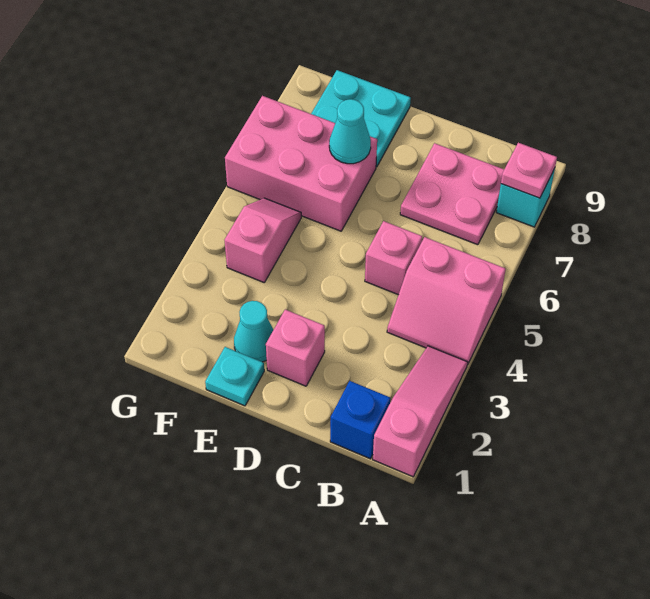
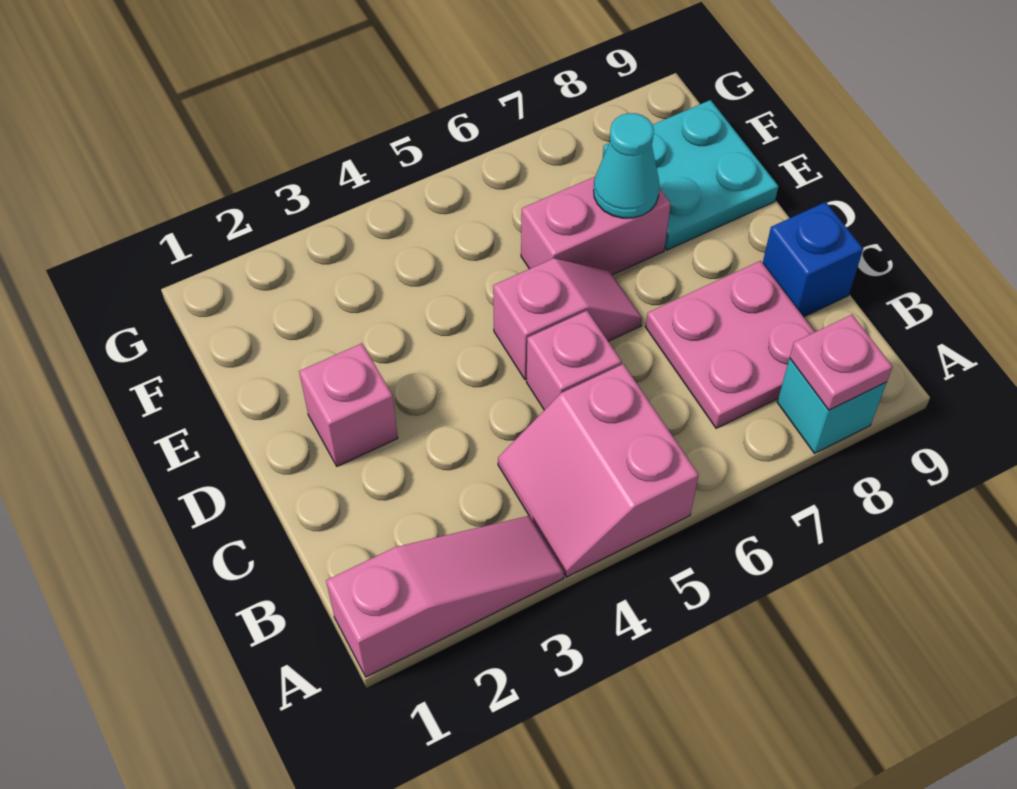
blue brick B1 level 1 -> blue brick C9 level 1
cyan plate E1 level 1 -> none
cyan cone E2 level 1 -> none
pink brick E6:G7 level 1 -> pink brick E6:E7 level 1
pink slope F4:F5 level 1 top 4 -> pink slope D5:D6 level 1 top 5

